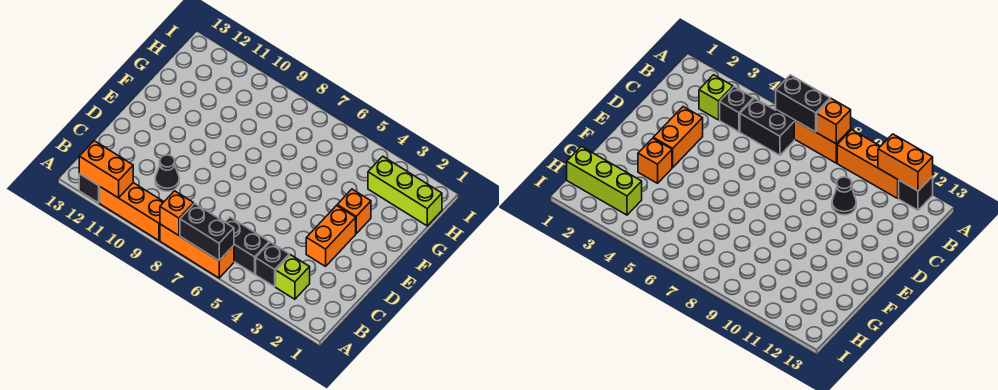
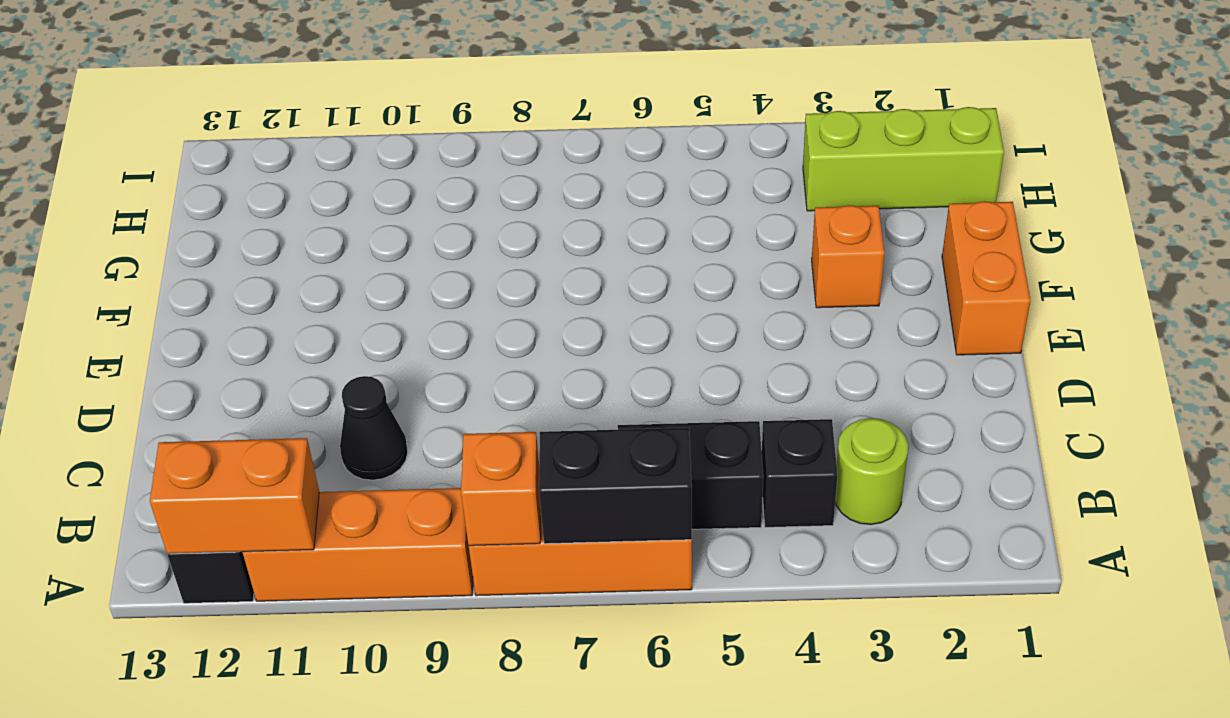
lime brick B3 level 1 -> lime round brick B3 level 1
orange brick D3:E3 level 1 -> orange brick E1:F1 level 1

